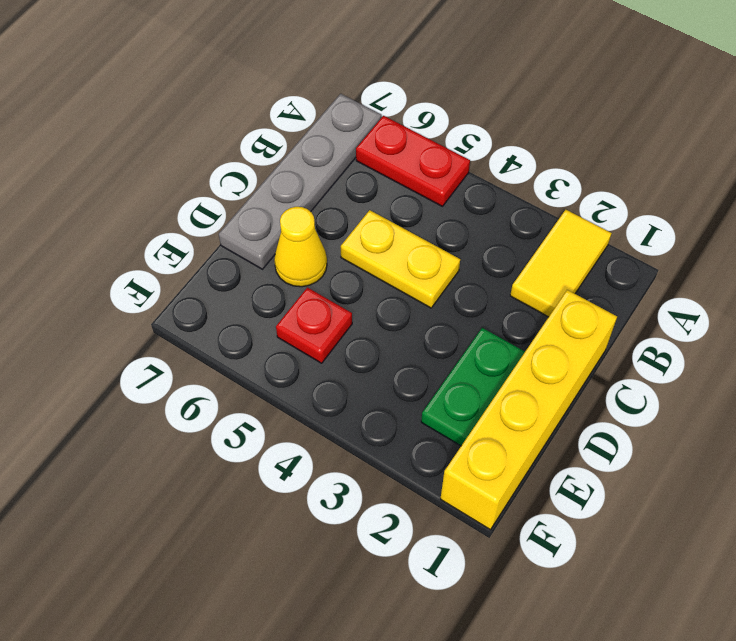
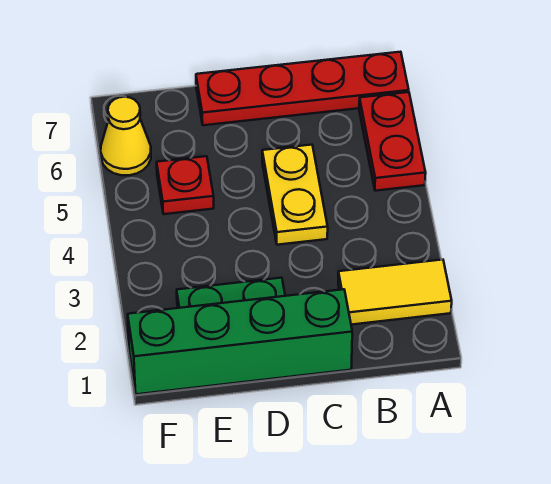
grey plate A7:D7 level 1 -> red plate A7:D7 level 1
yellow brick C1:F1 level 1 -> green brick C1:F1 level 1
yellow cone D6 level 1 -> yellow cone F6 level 1

